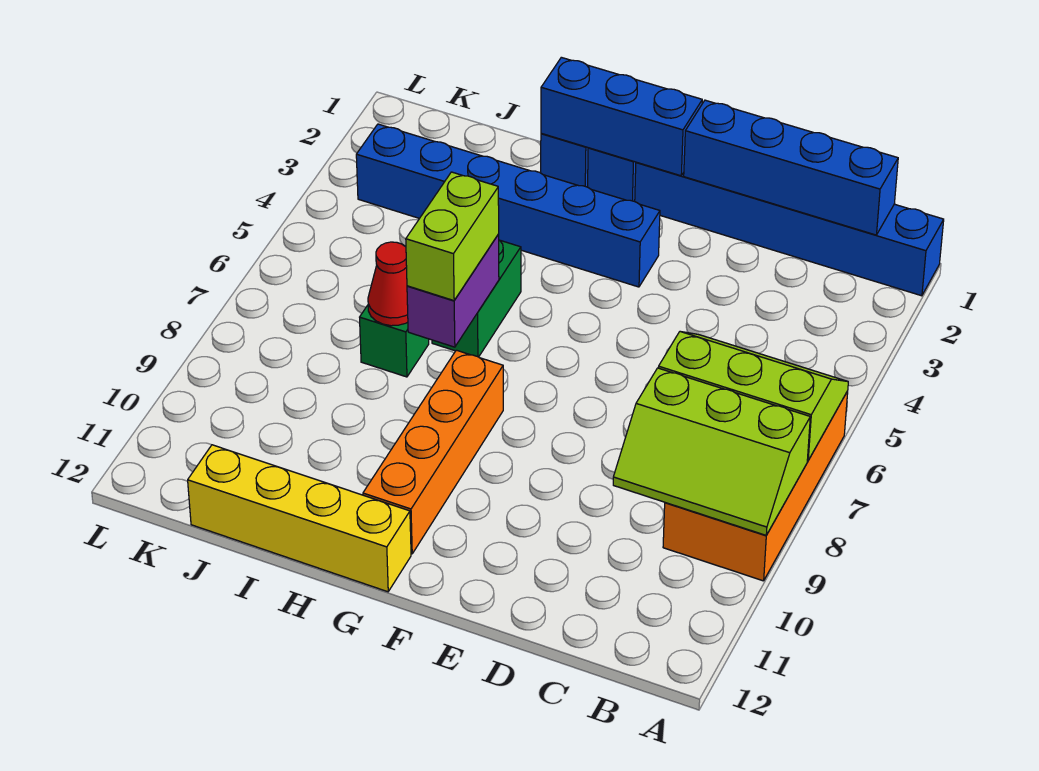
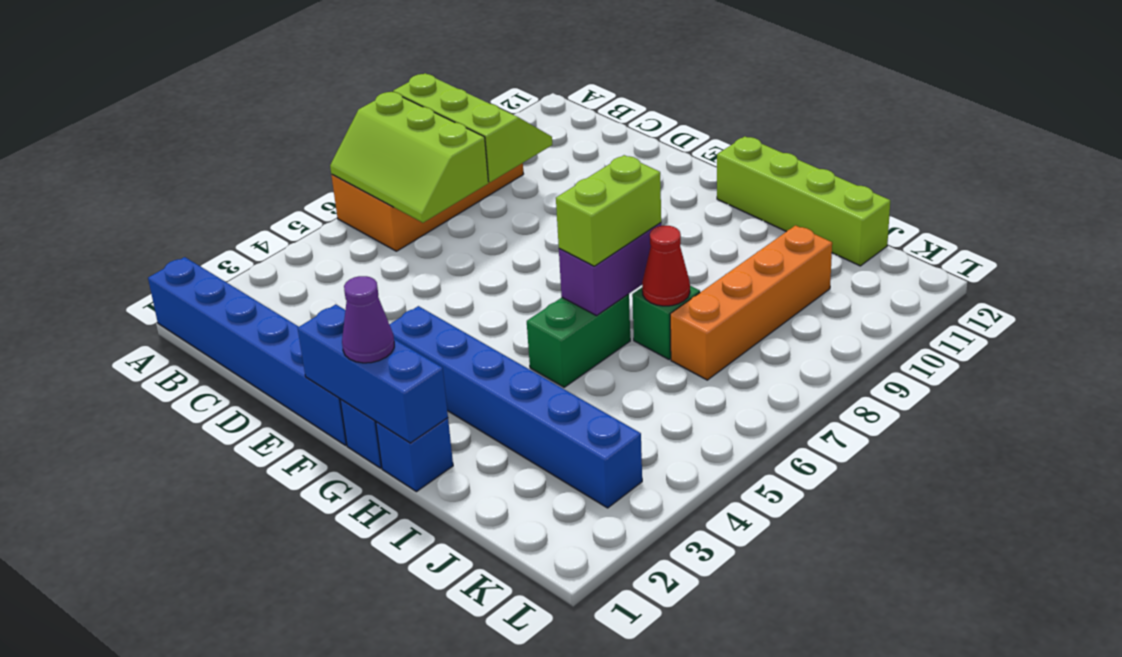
blue brick B1:E1 level 2 -> none
none -> purple cone G1 level 3
orange brick G8:G11 level 1 -> orange brick J7:J10 level 1
yellow brick G12:J12 level 1 -> lime brick G12:J12 level 1

